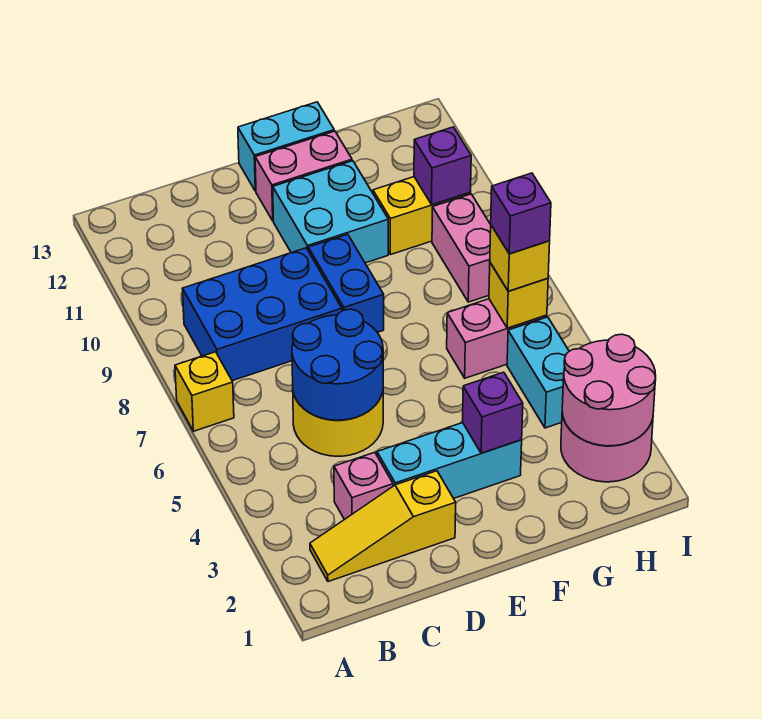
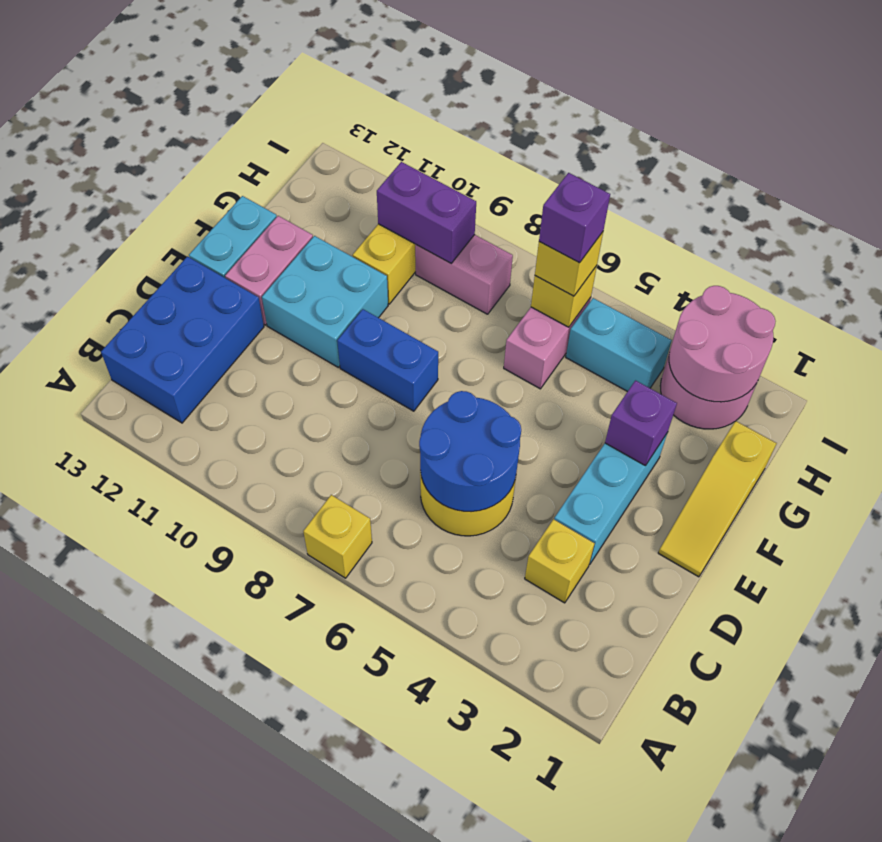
yellow slope B2:D2 level 1 top D -> yellow slope E1:G1 level 1 top G
blue brick B8:D9 level 1 -> blue brick B12:D13 level 1
pink brick C3 level 1 -> yellow brick C3 level 1
purple brick H10 level 2 -> purple brick H9:H10 level 2

